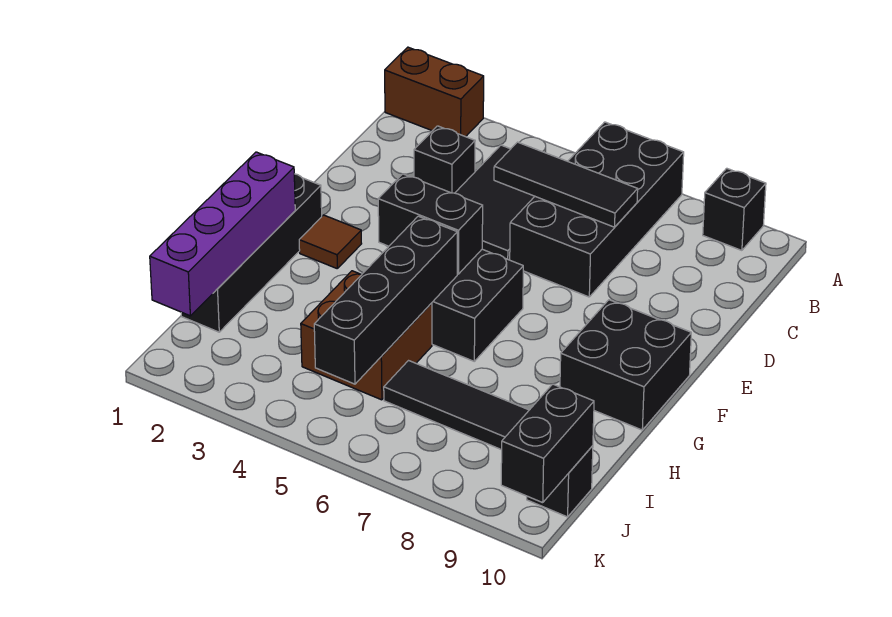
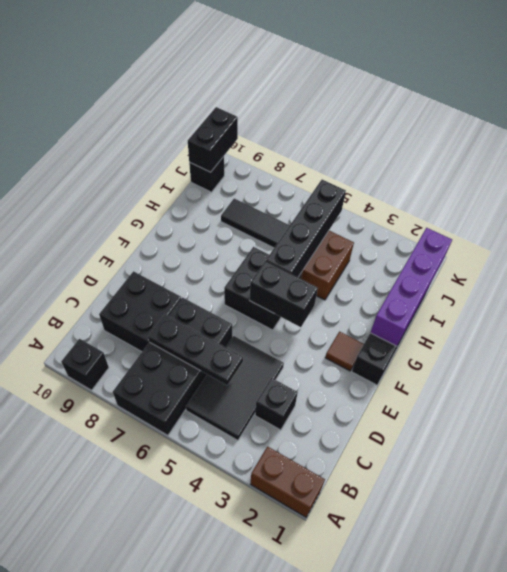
black tile C5:C7 level 2 -> black plate C5:C7 level 2
black brick F9:G10 level 1 -> black brick C8:D9 level 1

